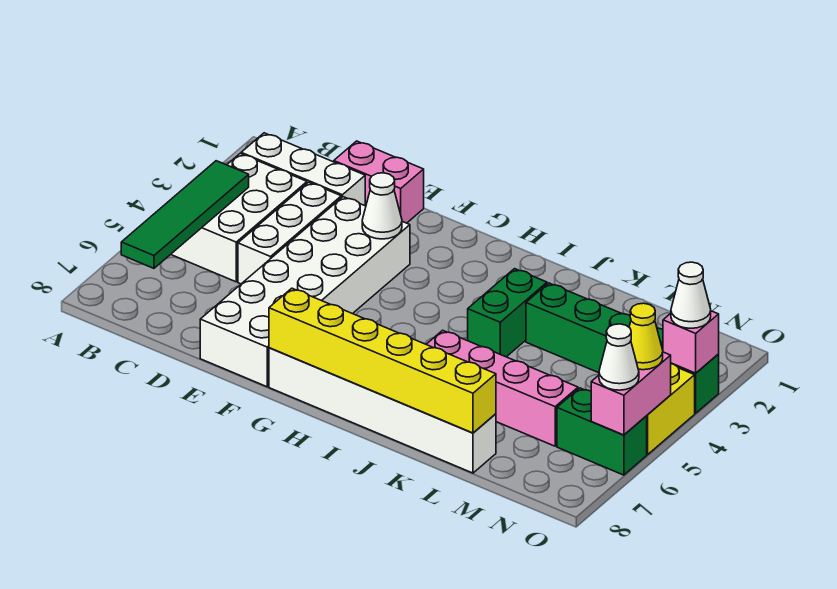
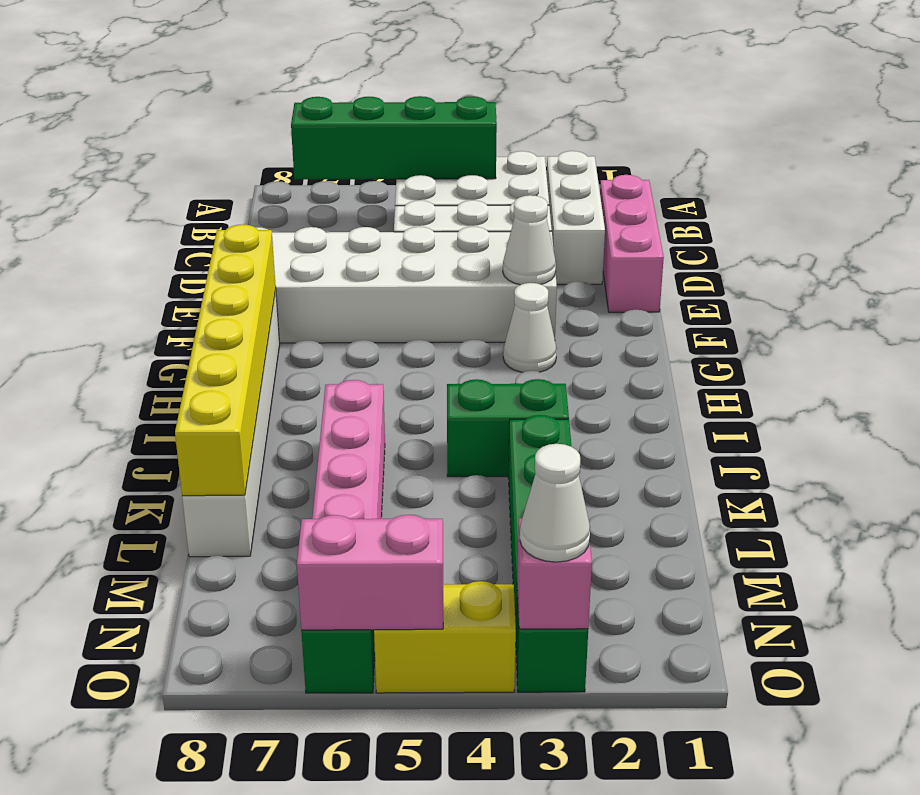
green tile B4:B7 level 2 -> green brick B4:B7 level 2
pink brick D1:E1 level 1 -> pink brick C1:E1 level 1
yellow cone O5 level 3 -> none
white cone O6 level 3 -> white cone G3 level 1

